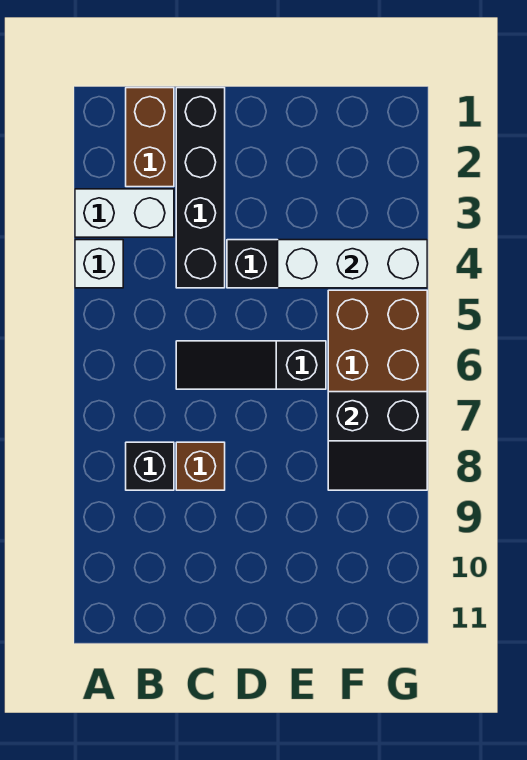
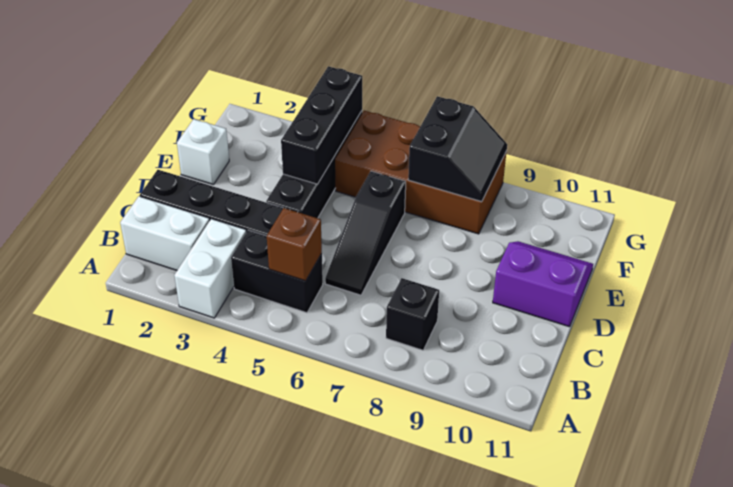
white brick A4 level 1 -> white brick E1 level 1
brown brick B1:B2 level 1 -> white brick B1:B2 level 1
none -> black brick B4:B5 level 1
brown brick C8 level 1 -> brown brick B5 level 2
none -> purple slope D10:E11 level 1 top D
white brick E4:G4 level 2 -> black brick E4:G4 level 2

